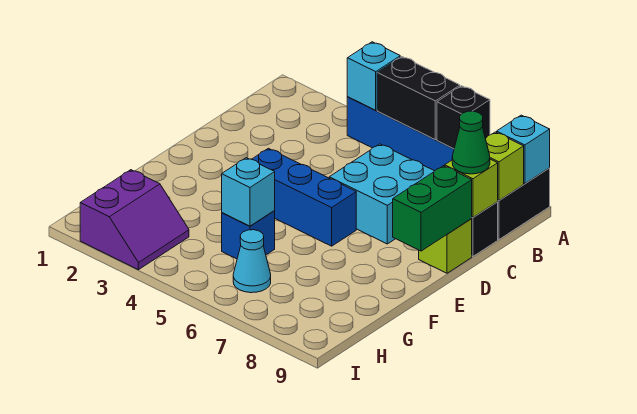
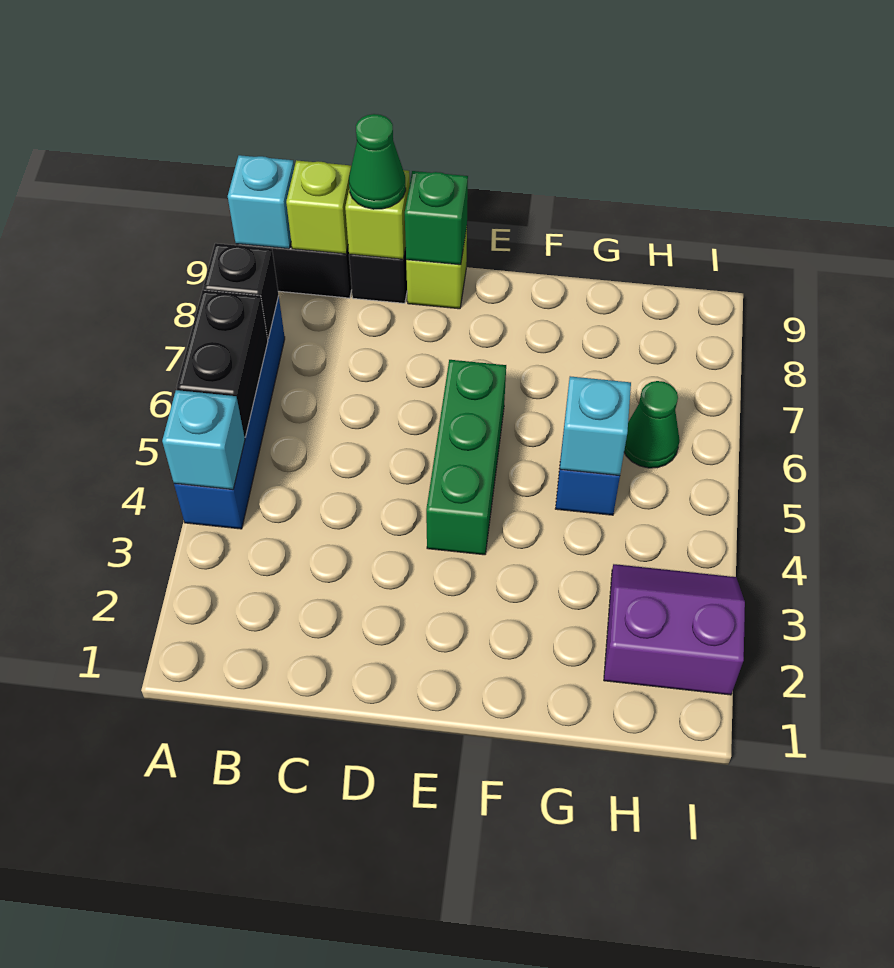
cyan brick C6:D7 level 1 -> none
green brick D9:E9 level 2 -> green brick D9 level 2
blue brick E4:E6 level 1 -> green brick E4:E6 level 1
cyan cone H6 level 1 -> green cone H6 level 1

